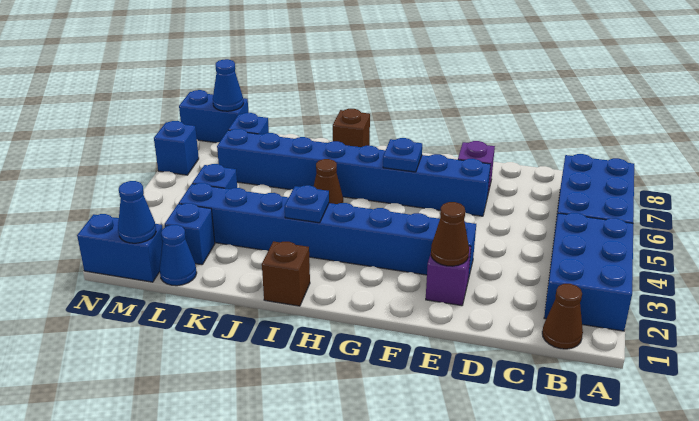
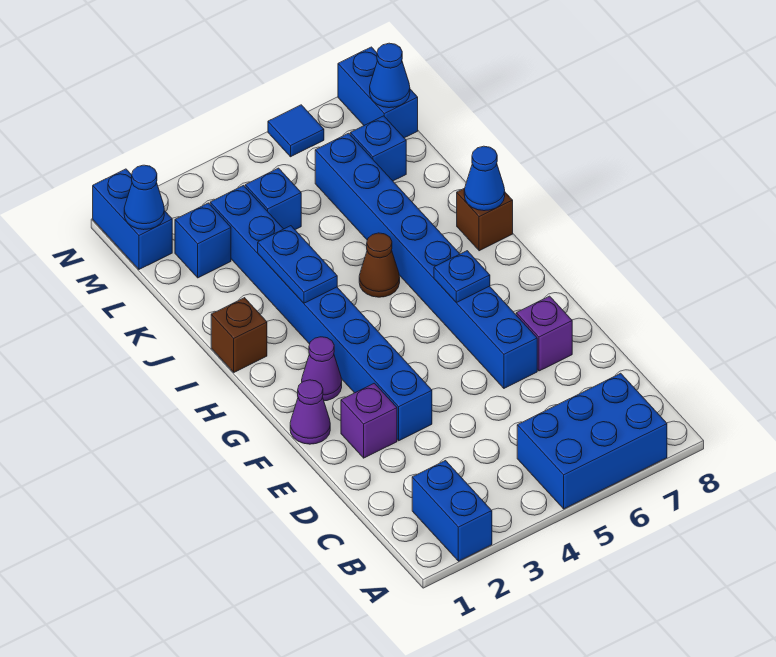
blue brick A2:B4 level 1 -> blue brick A2:B2 level 1
brown cone B1 level 1 -> none
brown cone E2 level 2 -> none
none -> purple cone F1 level 1
none -> purple cone G2 level 1
blue plate I3 level 2 -> blue plate I3:J3 level 2
blue cone L1 level 1 -> blue cone I8 level 2
blue brick N6 level 1 -> blue tile N6 level 1

